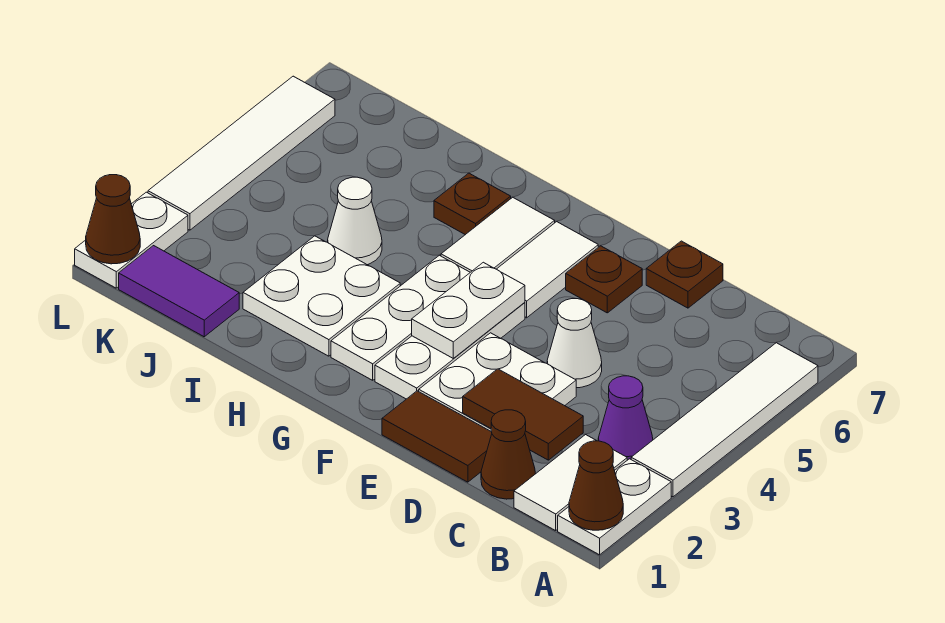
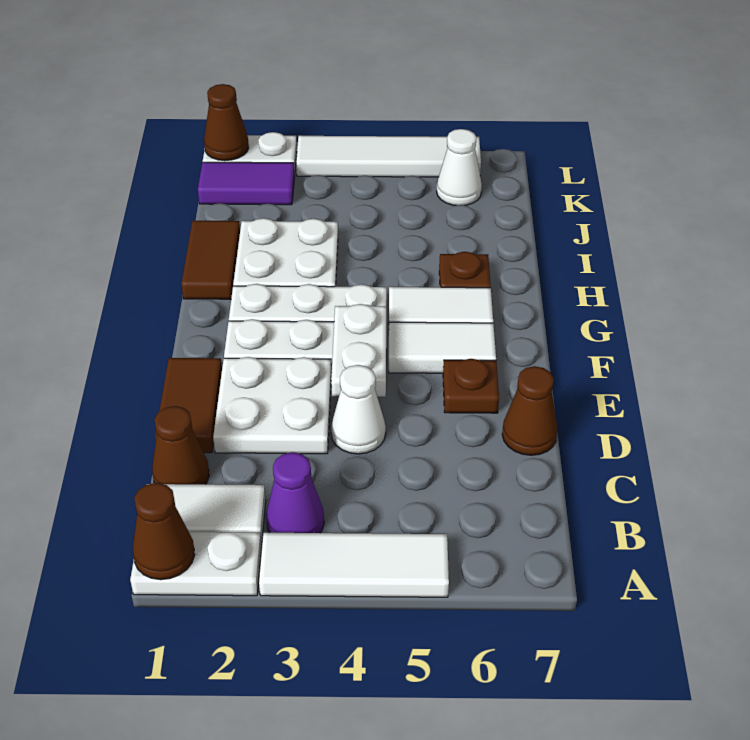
white tile A3:A6 level 1 -> white tile A3:A5 level 1
brown tile C2:D2 level 2 -> brown tile H1:I1 level 1
brown plate D7 level 1 -> brown cone D7 level 1
white plate F3:F4 level 2 -> white plate E4:F4 level 2
white cone I4 level 1 -> white cone K6 level 1
purple tile J1:K1 level 1 -> purple tile K1:K2 level 1

